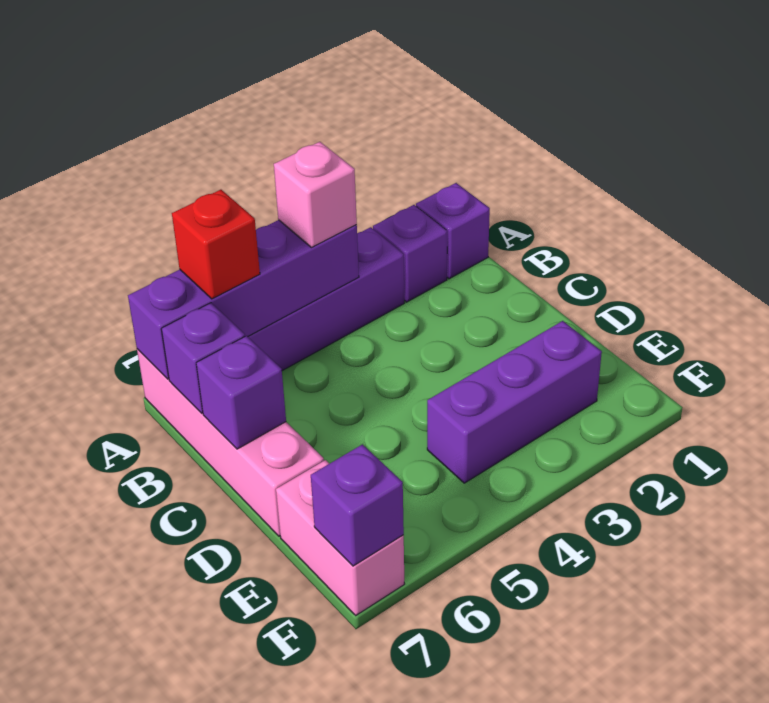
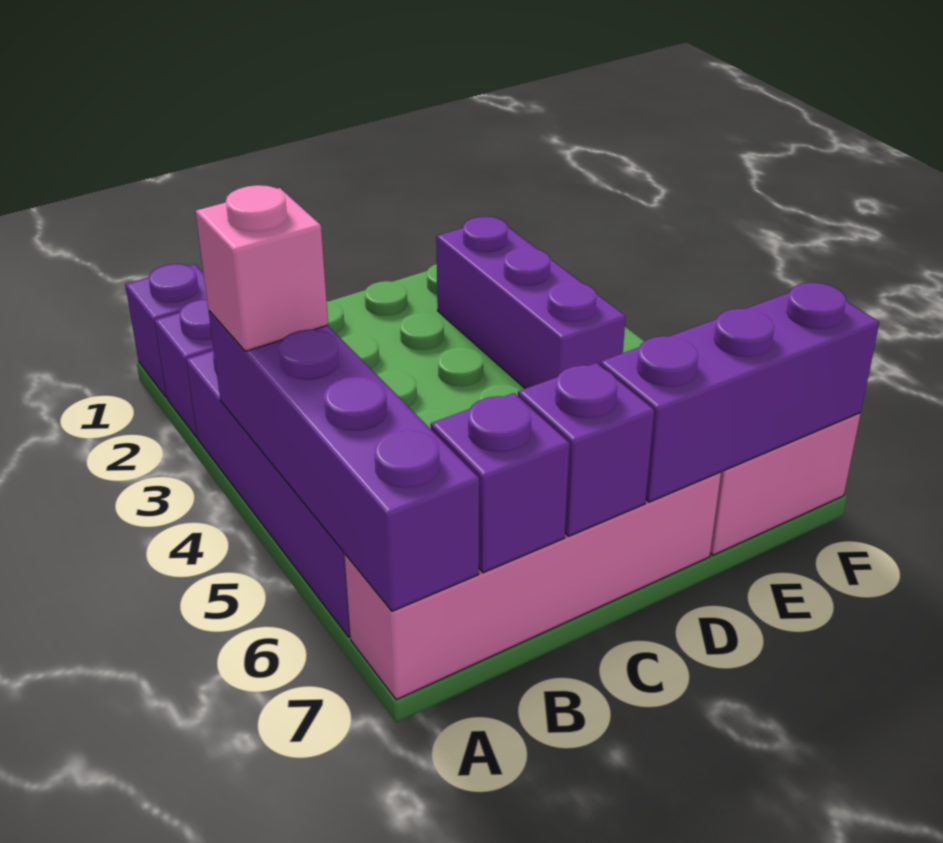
red brick A6 level 3 -> none
purple brick F7 level 2 -> purple brick D7:F7 level 2

